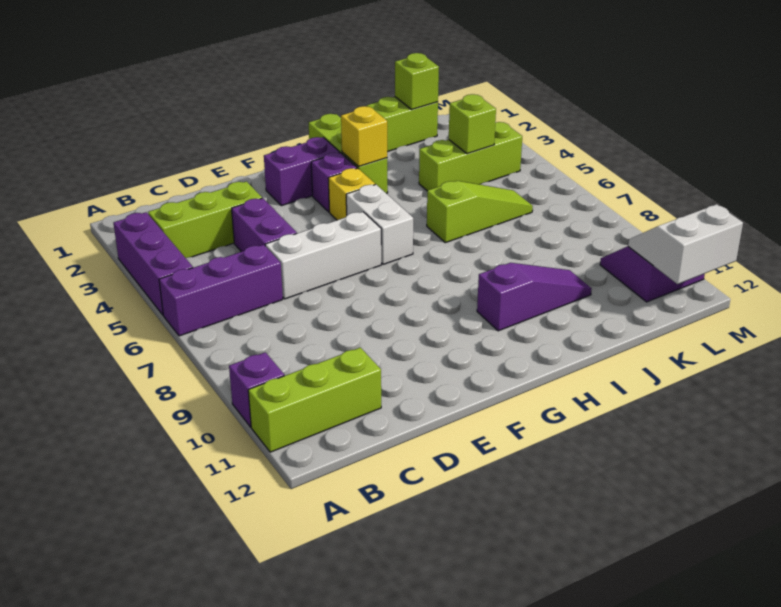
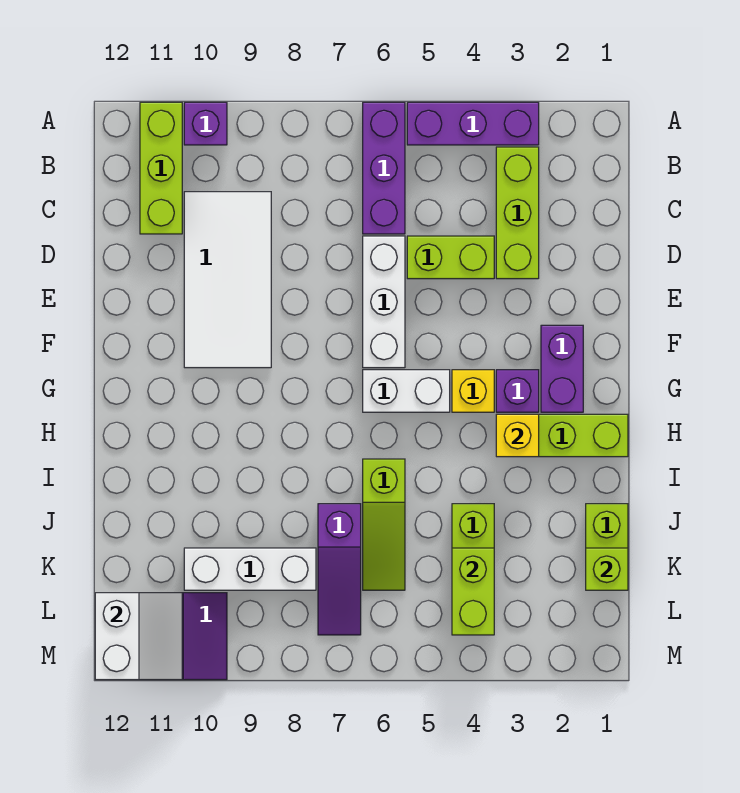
none -> white tile C9:F10 level 1
purple brick D4:D5 level 1 -> lime brick D4:D5 level 1
purple slope H10:J10 level 1 top H -> purple slope J7:L7 level 1 top J
lime brick K4 level 2 -> lime brick K4:L4 level 2
none -> white brick K8:K10 level 1

